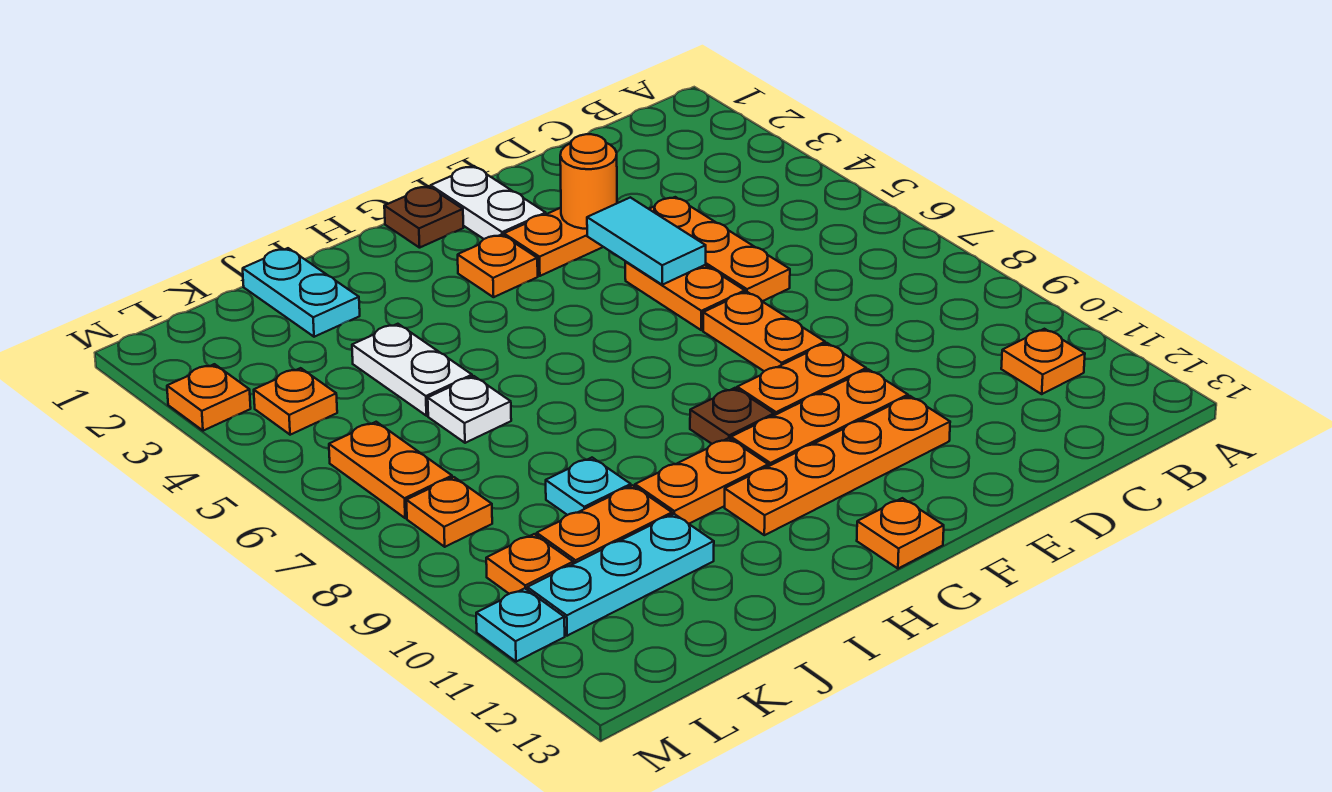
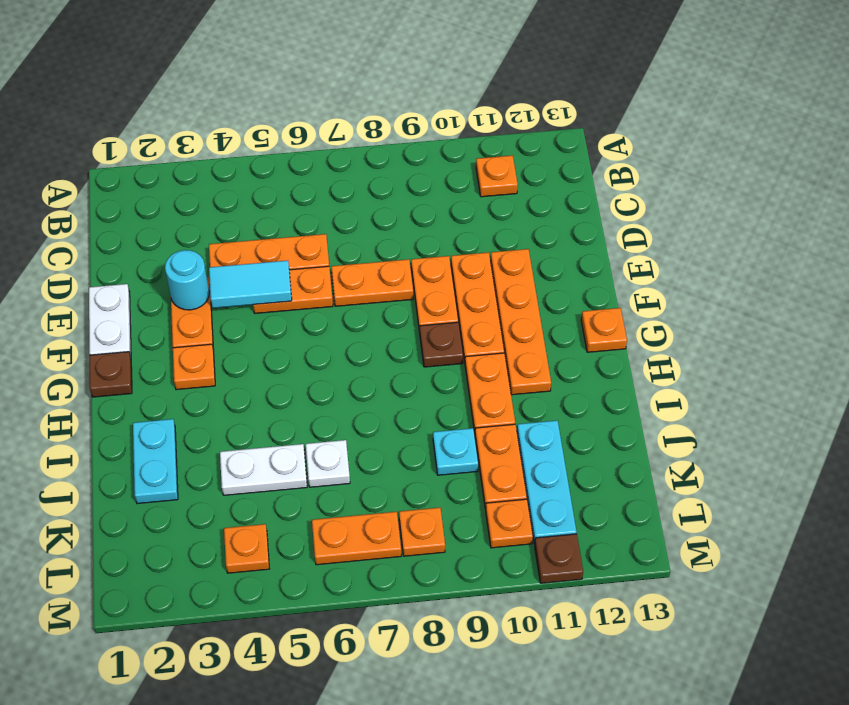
orange round brick E3 level 2 -> cyan round brick E3 level 2
white plate F1:F2 level 1 -> white plate E1:F1 level 1
cyan plate J1:J2 level 1 -> cyan plate I2:J2 level 1
orange plate M3 level 1 -> none
cyan plate M11 level 1 -> brown plate M11 level 1

